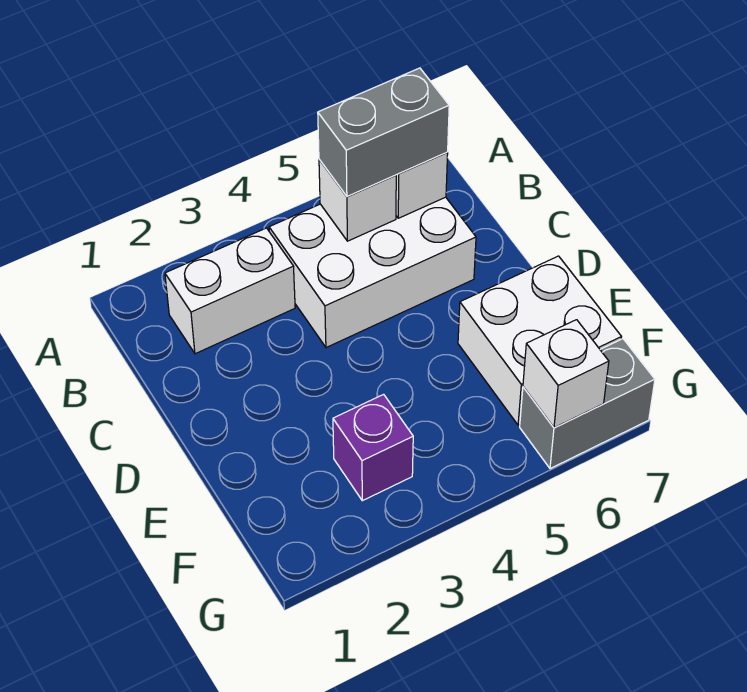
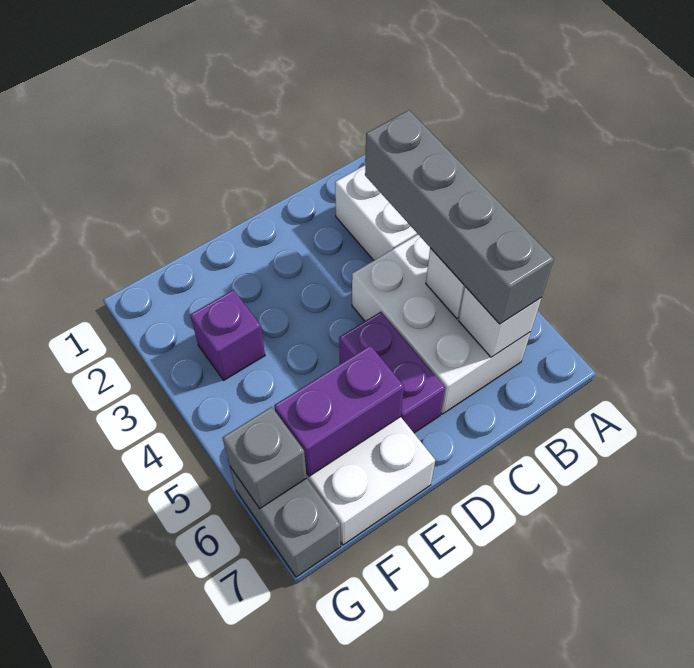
grey brick B5:B6 level 3 -> grey brick B3:B6 level 3
none -> purple brick D5:D6 level 1
none -> purple brick E6:F6 level 2
white brick G6 level 2 -> grey brick G6 level 2

